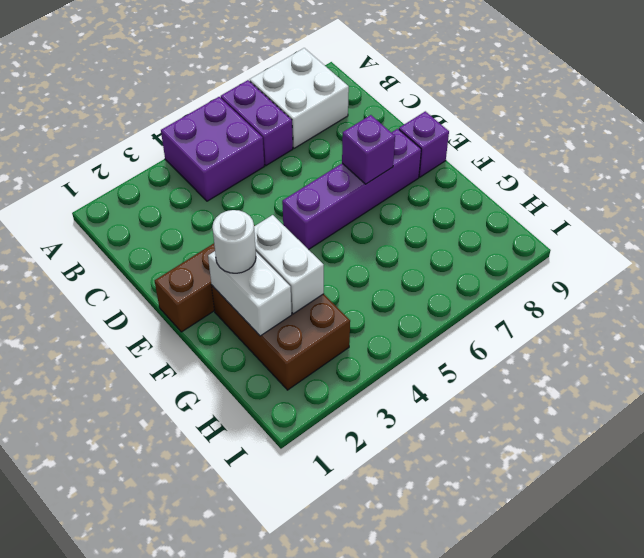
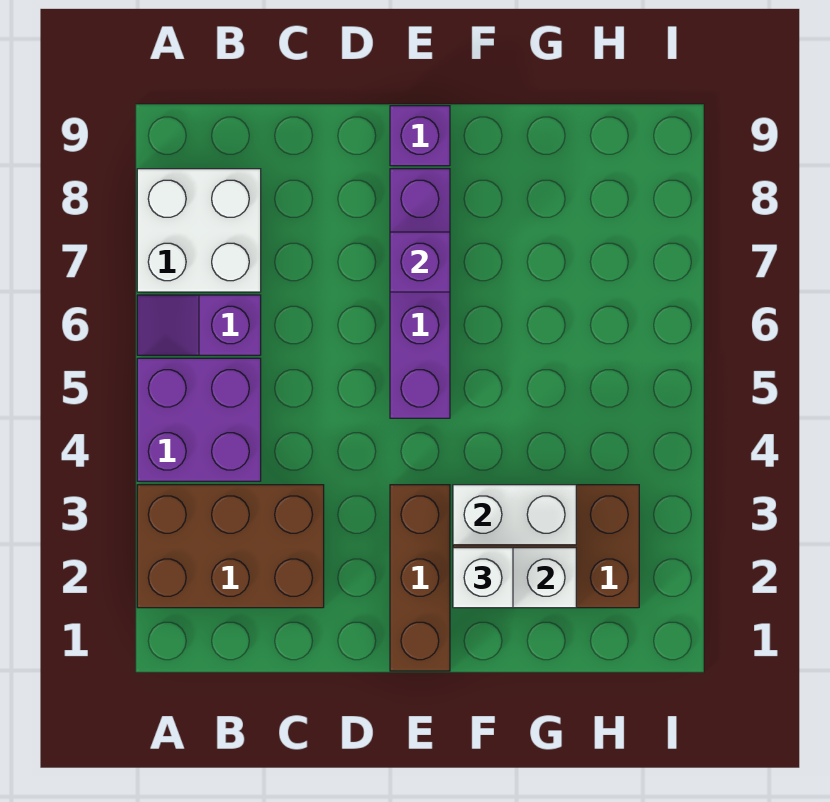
none -> brown brick A2:C3 level 1
purple brick A6:B6 level 1 -> purple slope A6:B6 level 1 top B
white round brick F2 level 3 -> white brick F2 level 3

